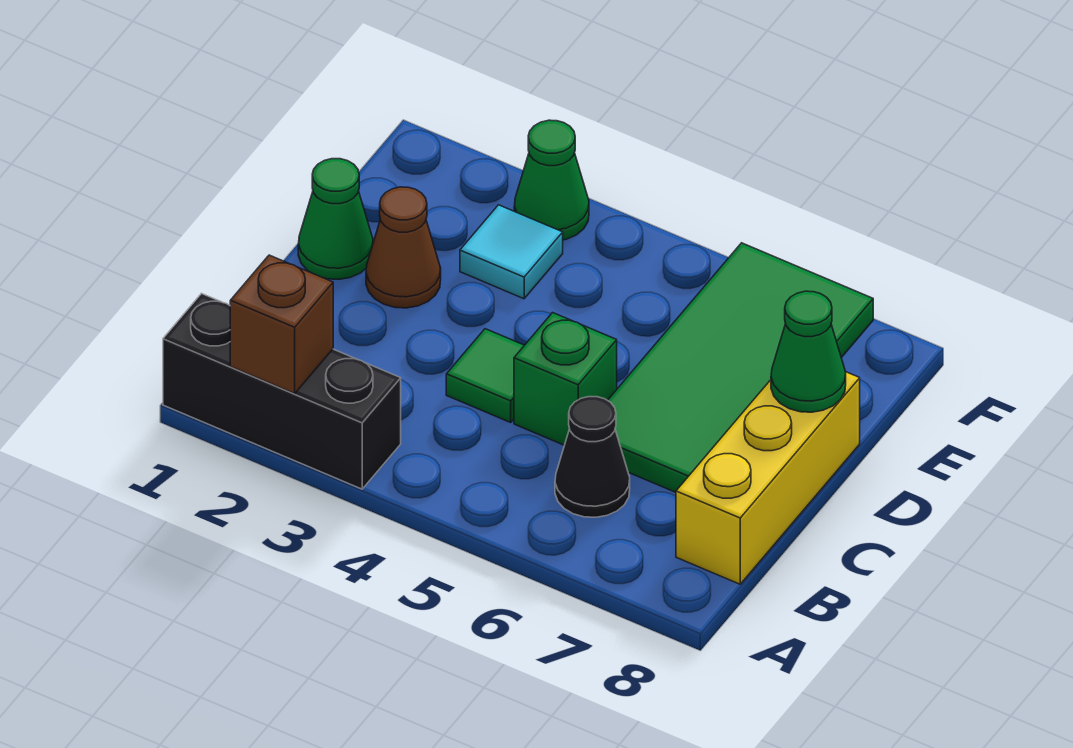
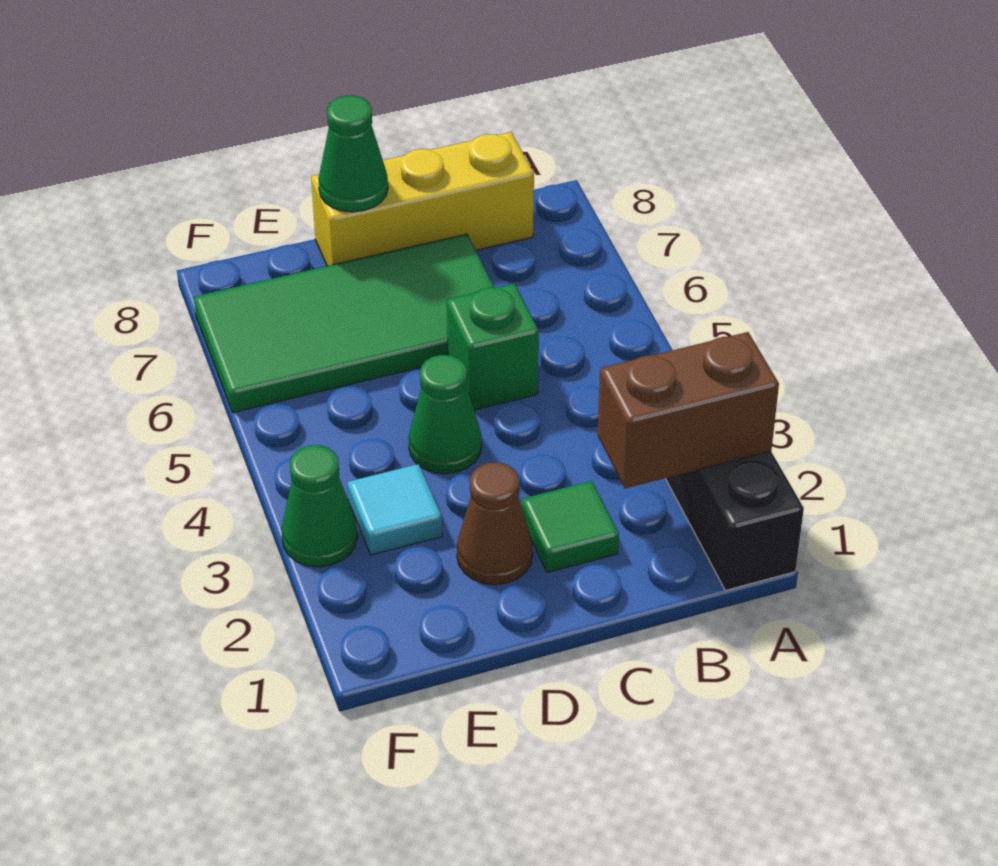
brown brick A2 level 2 -> brown brick A2:B2 level 2
black cone B6 level 1 -> none
green tile C4 level 1 -> green tile C2 level 1
green cone D1 level 1 -> green cone D4 level 1

